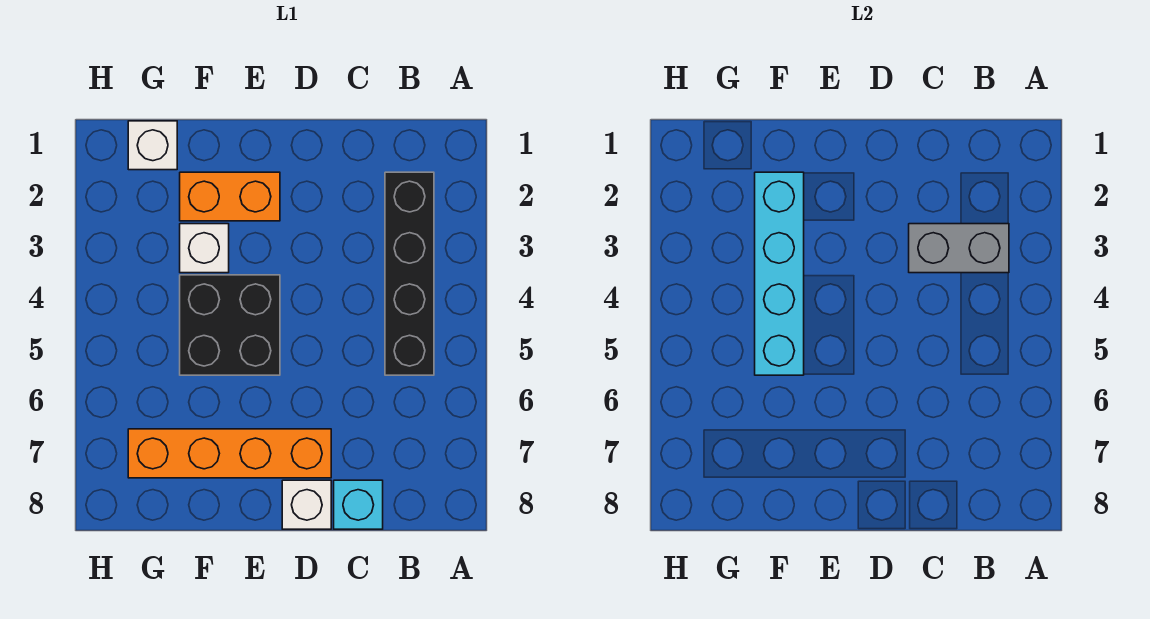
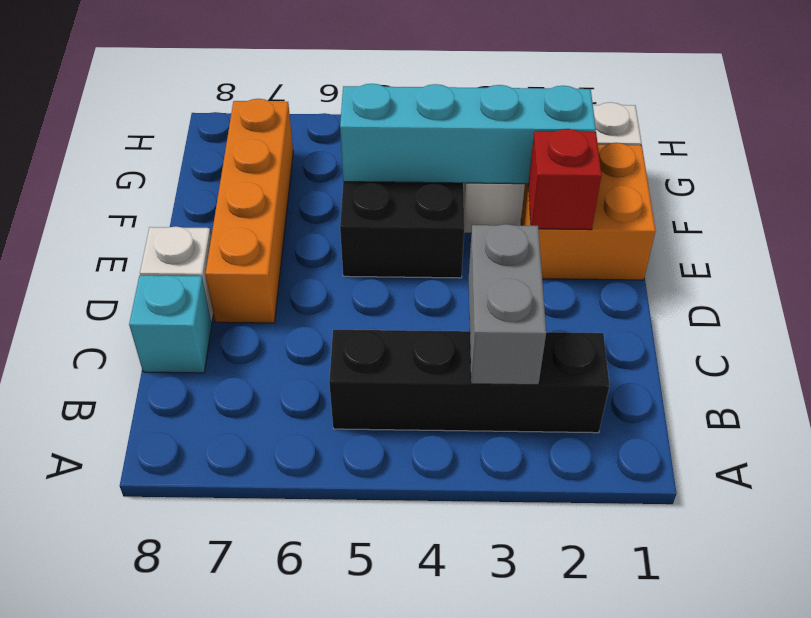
orange brick E2:F2 level 1 -> orange brick E1:F2 level 1
none -> red brick E2 level 2

